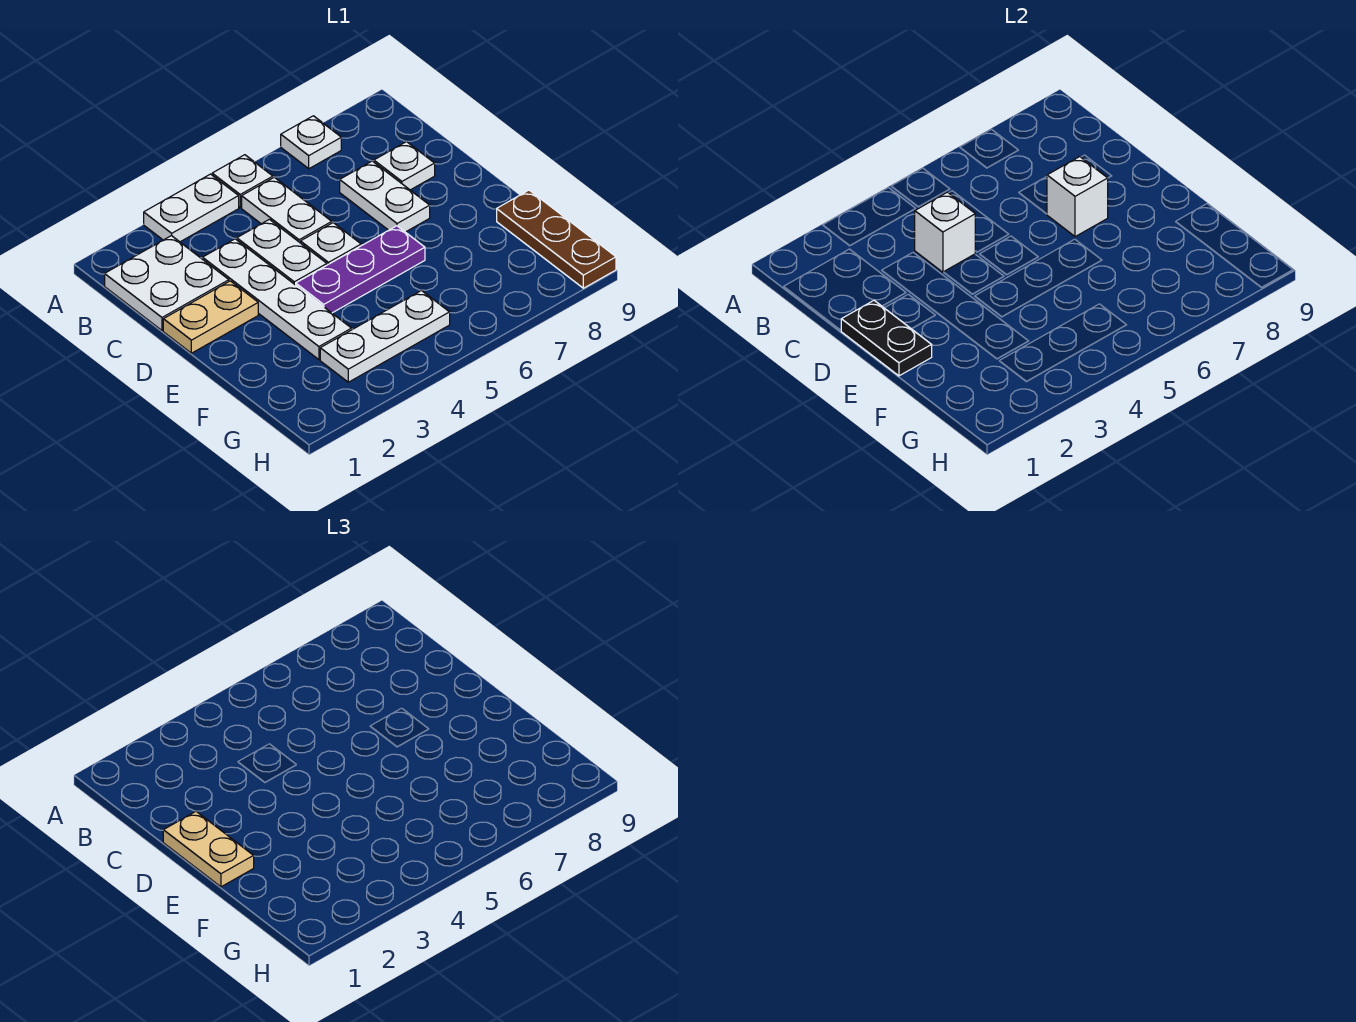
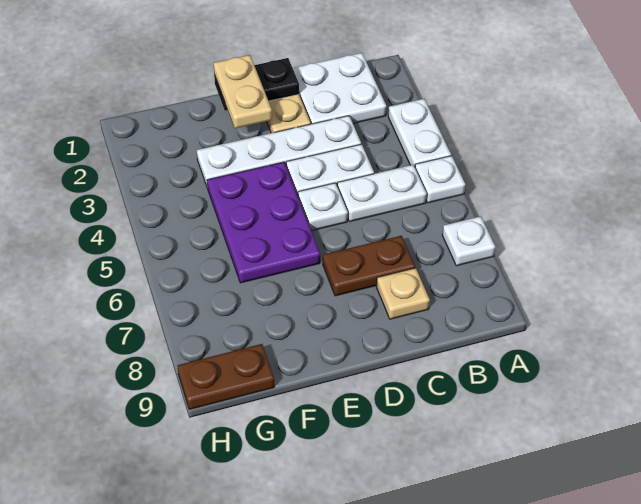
white brick C4 level 2 -> none
white plate C7:D7 level 1 -> brown plate C7:D7 level 1
white plate C8 level 1 -> tan plate C8 level 1
tan plate D1:E1 level 3 -> tan plate E1:E2 level 3
white brick D7 level 2 -> none
purple plate E4:E6 level 1 -> purple plate E4:F6 level 1
brown plate F9:H9 level 1 -> brown plate G9:H9 level 1
white plate G3:G5 level 1 -> none

